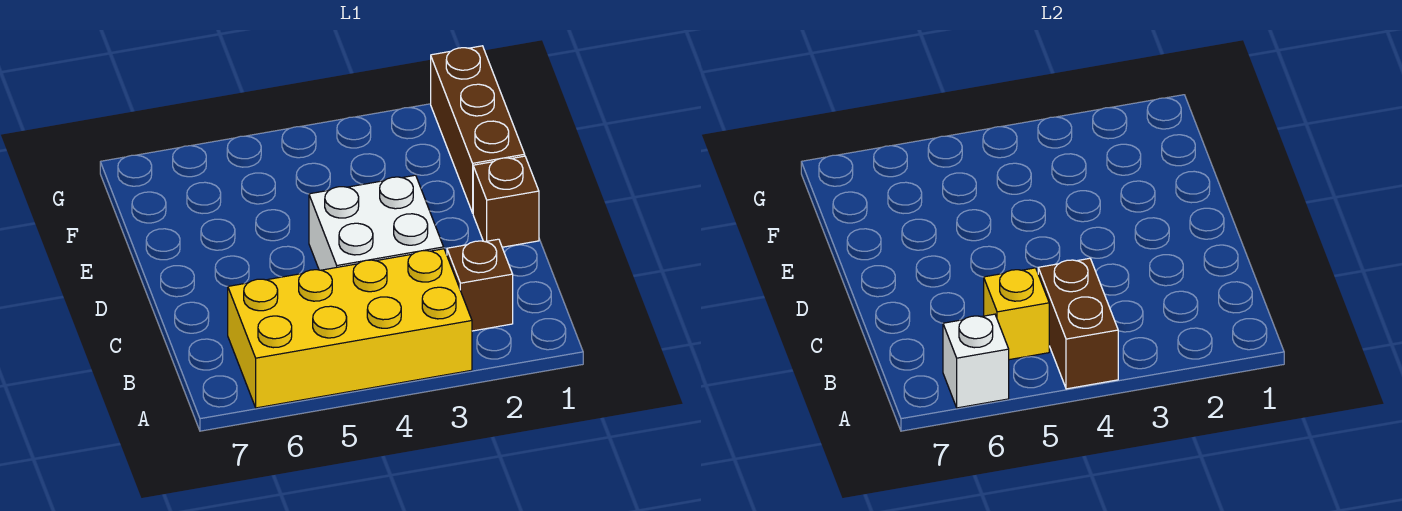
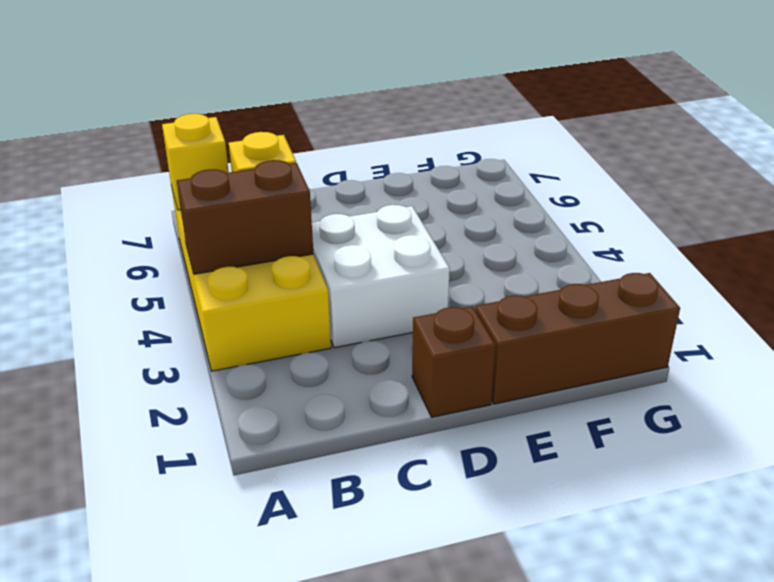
white brick A6 level 2 -> yellow brick A6 level 2
brown brick B2 level 1 -> none

